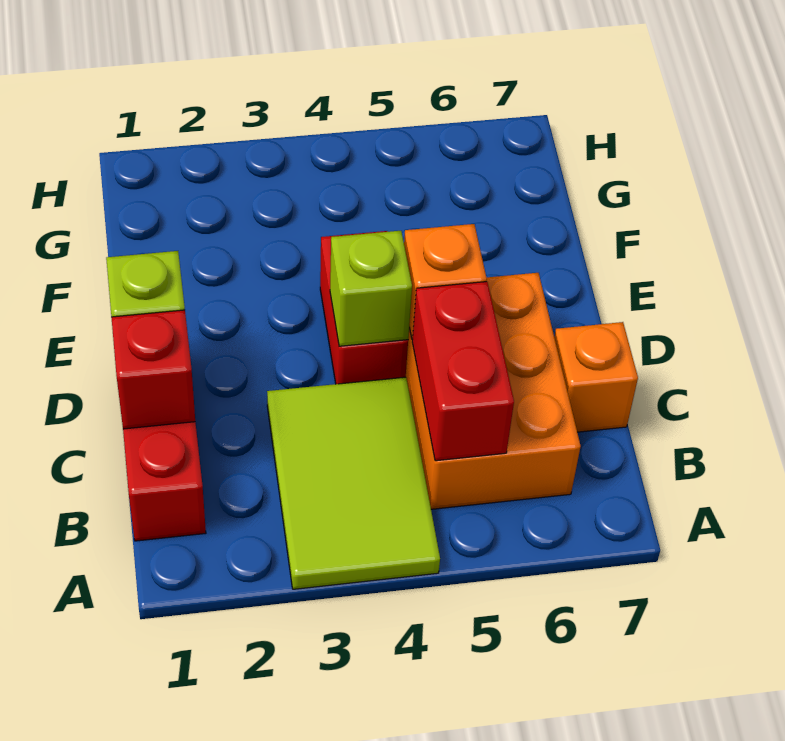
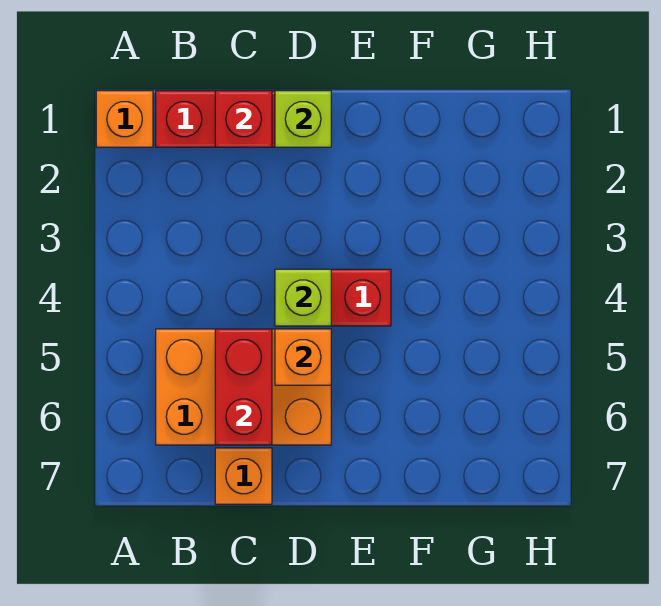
none -> orange brick A1 level 1
lime tile A3:C4 level 1 -> none
red brick B5:C5 level 2 -> red brick C5:C6 level 2

